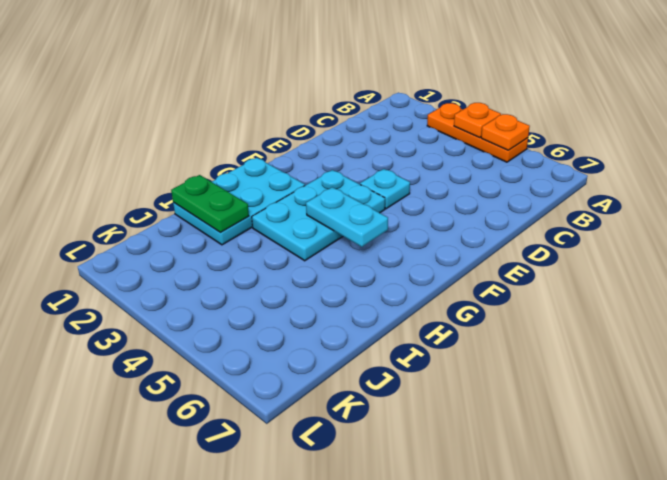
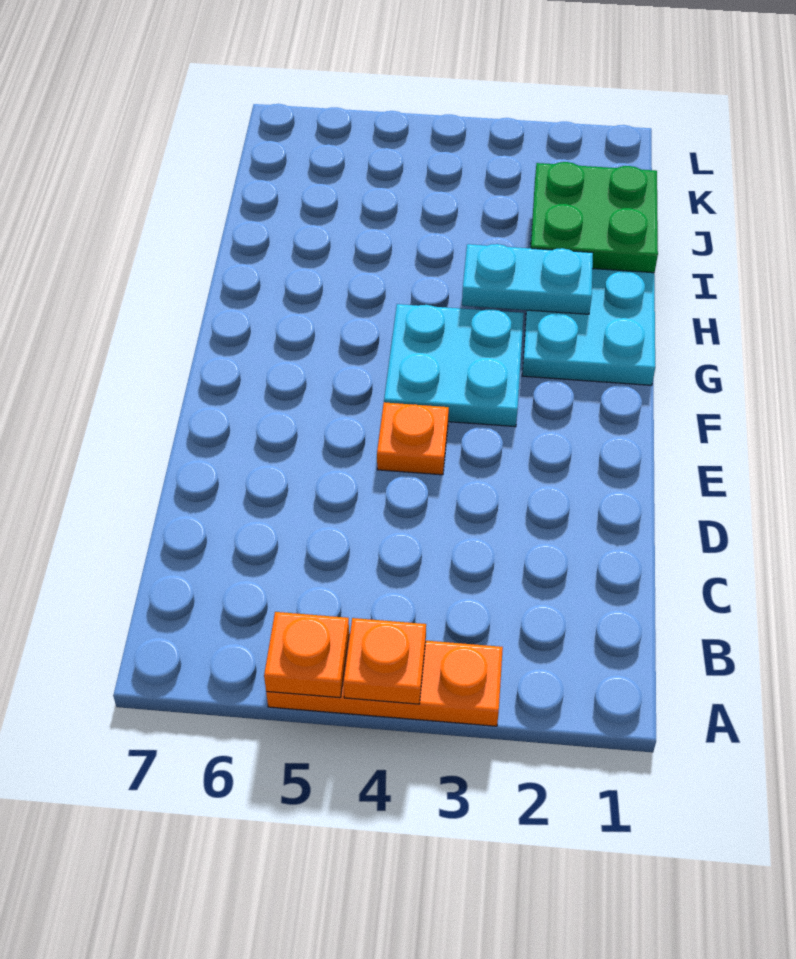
cyan plate E4 level 1 -> orange plate E4 level 1
cyan plate F3:H4 level 1 -> cyan plate F3:G4 level 1
cyan plate G4:G5 level 2 -> cyan plate H2:H3 level 2
green plate I1:I2 level 2 -> green plate I1:J2 level 2

